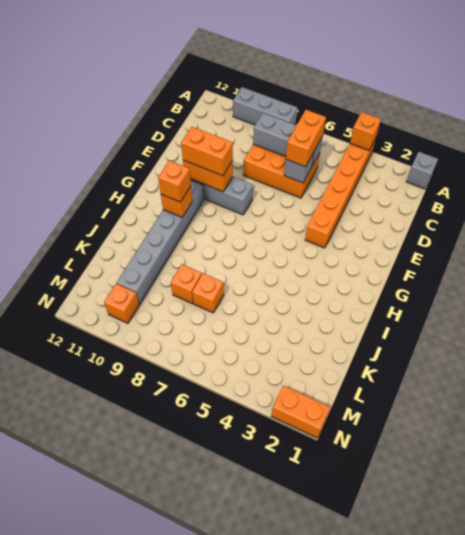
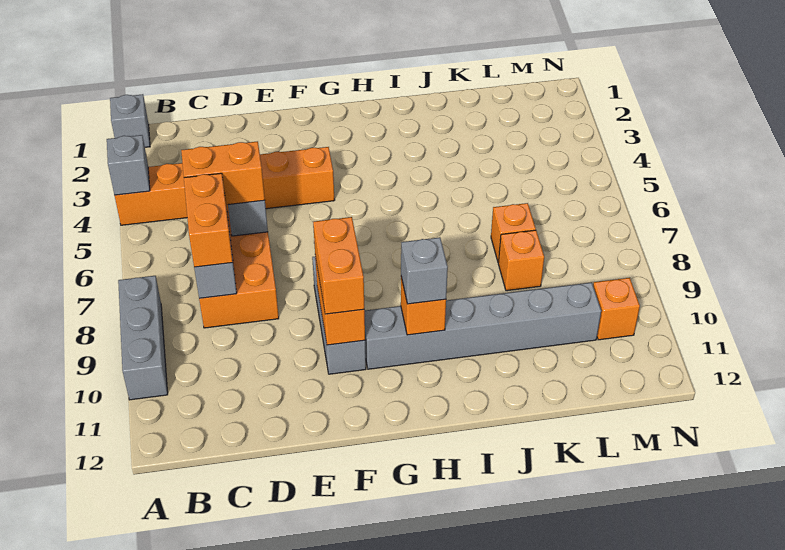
orange brick A4 level 2 -> grey brick A4 level 2
orange brick H10 level 3 -> grey brick H10 level 3
orange brick N1:N2 level 1 -> orange brick C7:C8 level 3

